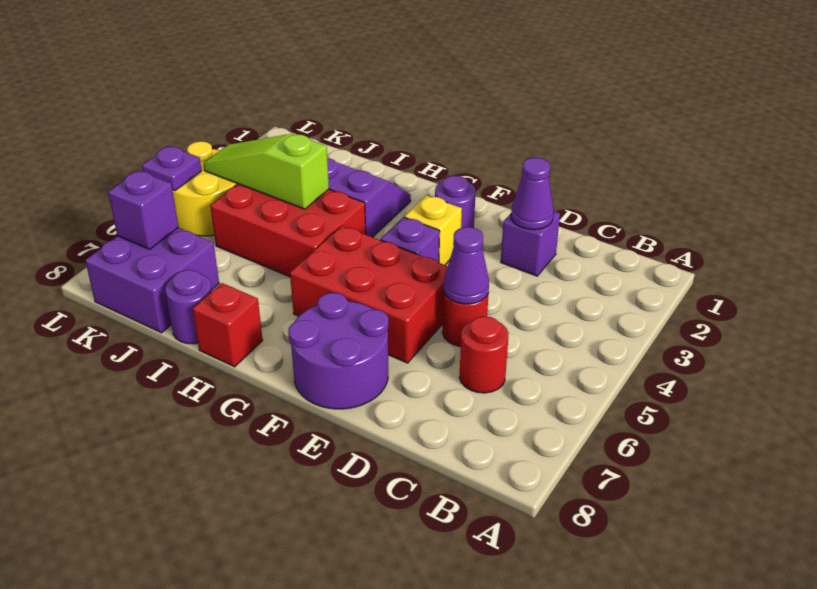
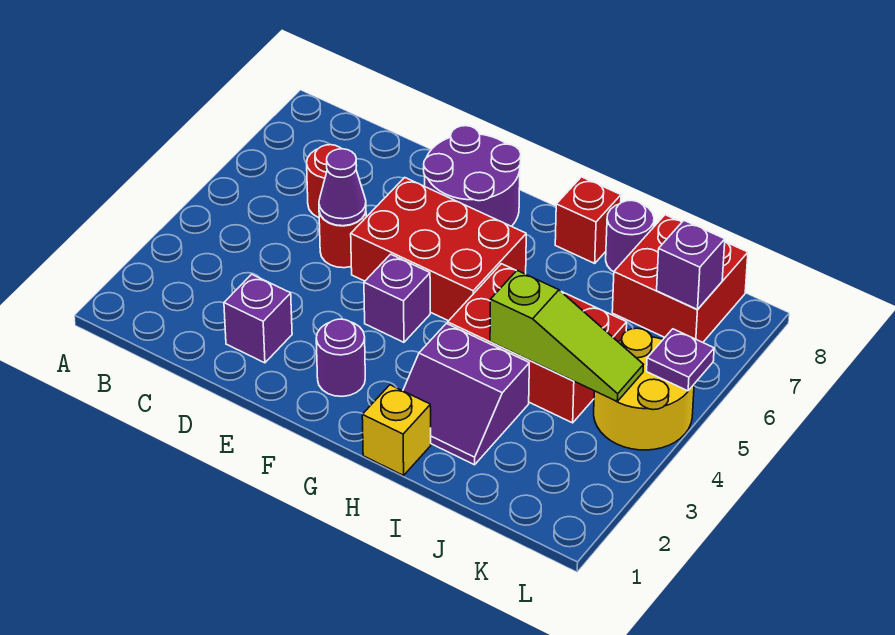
purple cone D2 level 2 -> none
yellow brick F3 level 1 -> yellow brick H1 level 1
purple brick J7:K8 level 1 -> red brick J7:K8 level 1

